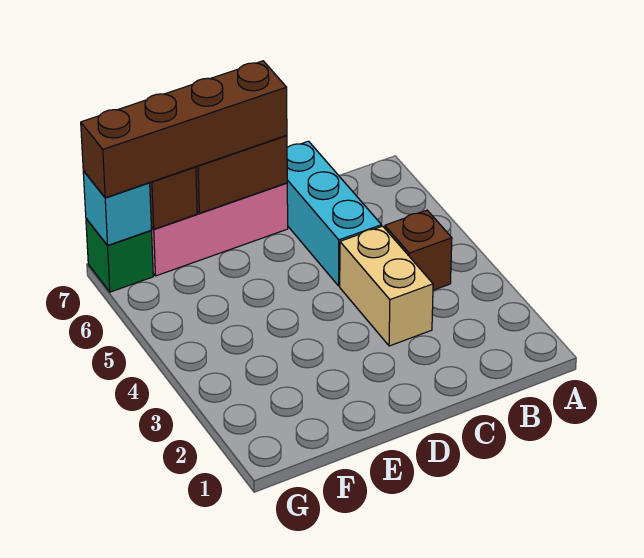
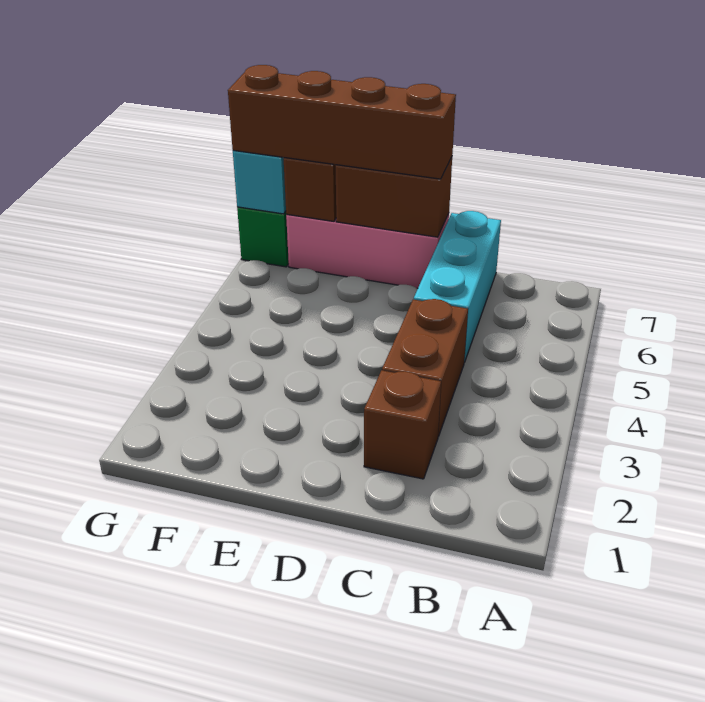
brown brick B4 level 1 -> brown brick C2 level 1
tan brick C3:C4 level 1 -> brown brick C3:C4 level 1

